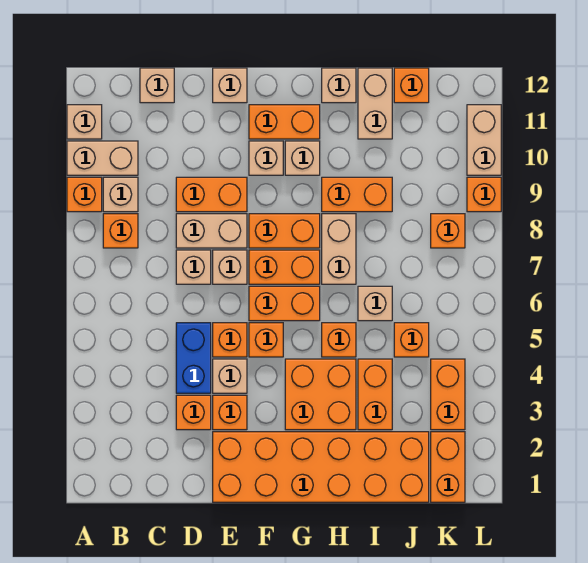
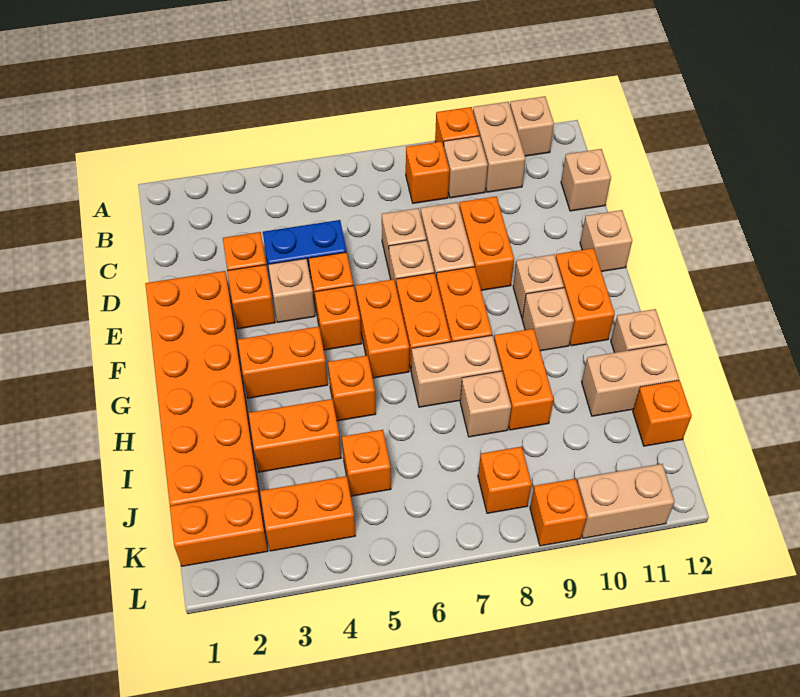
orange brick G3:H4 level 1 -> orange brick G3:G4 level 1
tan brick I6 level 1 -> tan brick I8 level 1

